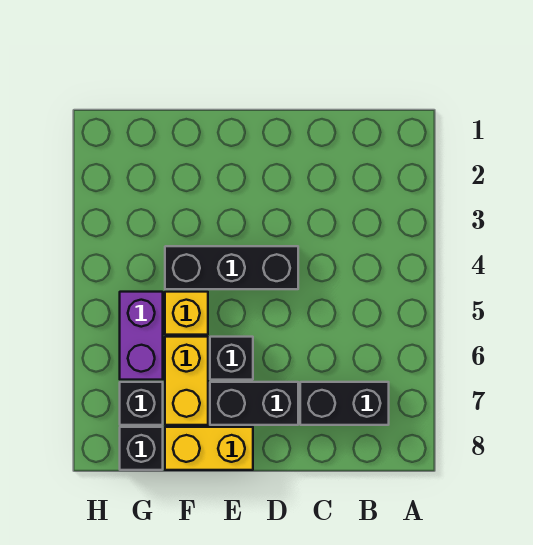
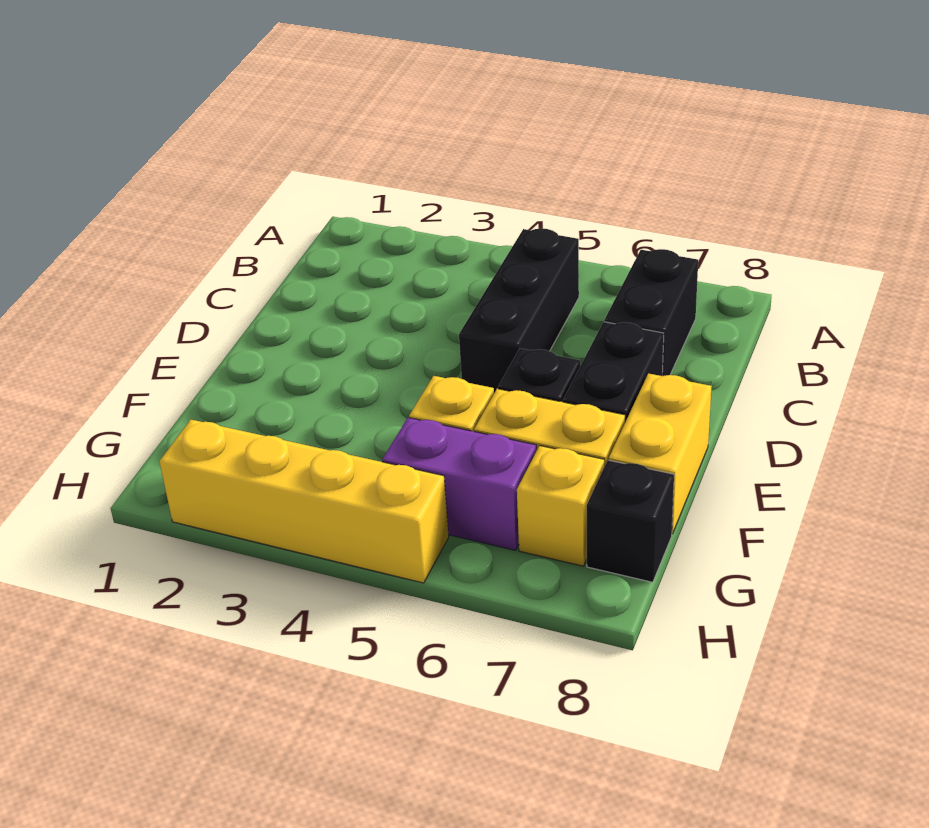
black brick D4:F4 level 1 -> black brick B5:D5 level 1
black brick G7 level 1 -> yellow brick G7 level 1
none -> yellow brick H2:H5 level 1

